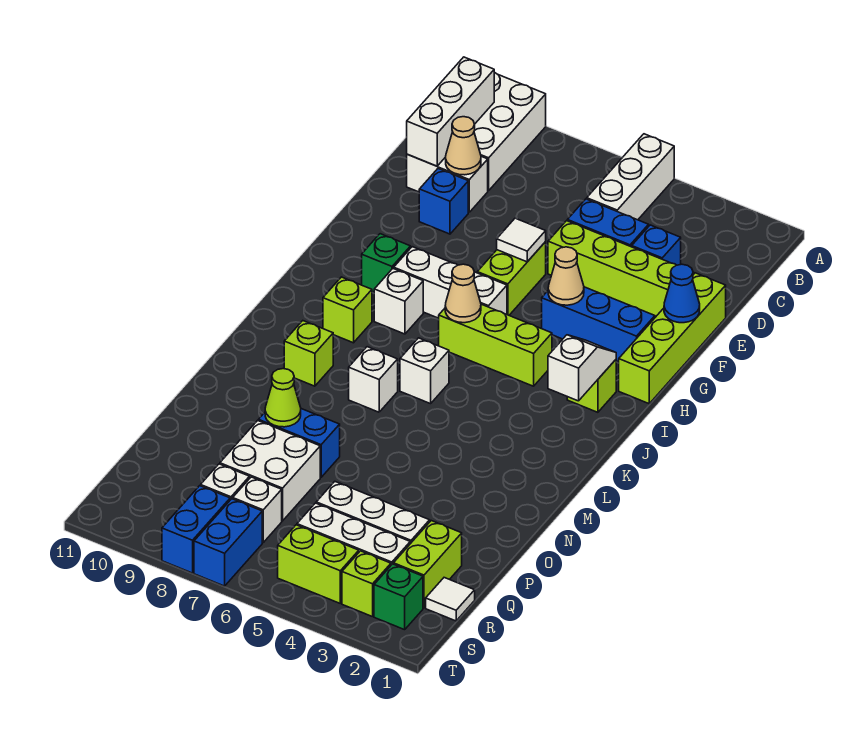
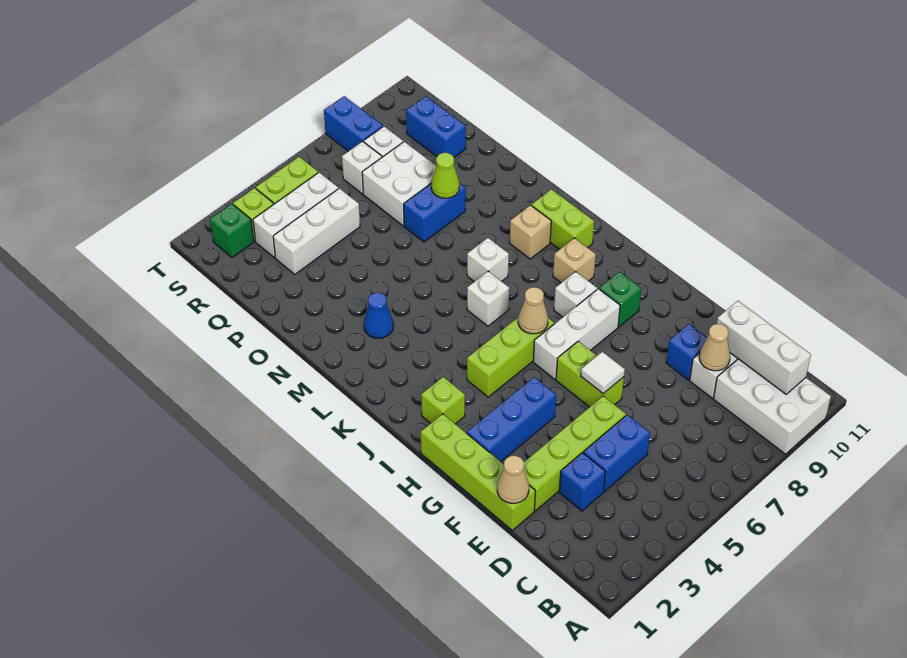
white brick A5:C5 level 1 -> none
blue cone F1 level 2 -> blue cone M3 level 1
tan cone G4 level 2 -> tan cone E1 level 2
white slope I2:J2 level 2 top J -> none
lime brick J9 level 1 -> tan brick J9 level 1
lime brick L9 level 1 -> tan brick L9 level 1
lime brick Q2:R2 level 1 -> lime brick K10:L10 level 1
white tile R1 level 1 -> none
blue brick S7:T7 level 1 -> blue brick Q10:R10 level 1

